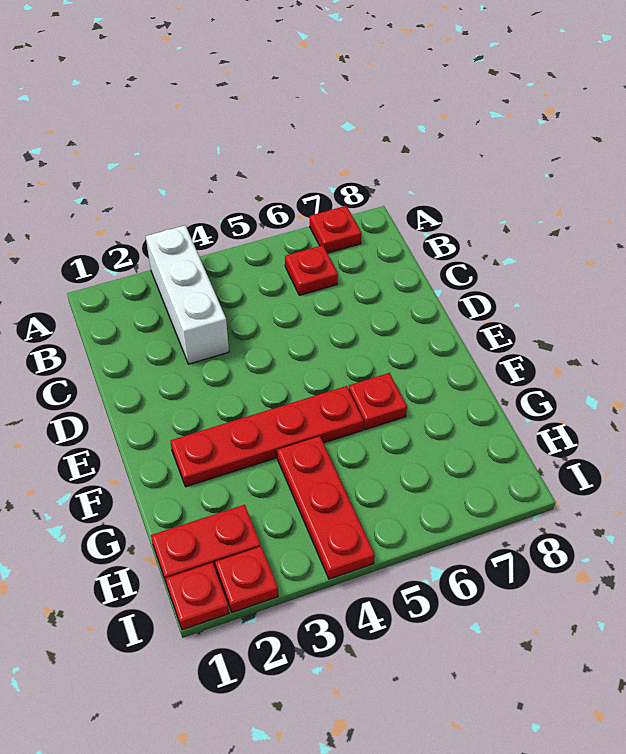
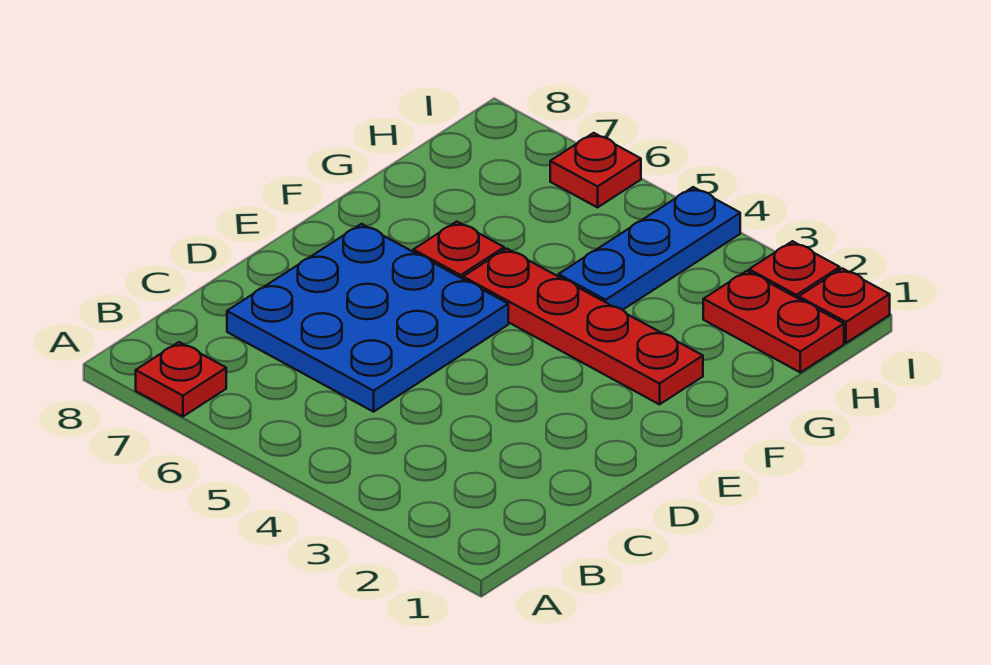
white brick A3:C3 level 1 -> none
red plate B6 level 1 -> red plate I6 level 1
none -> blue plate C5:E7 level 1
red plate G4:I4 level 1 -> blue plate G4:I4 level 1

